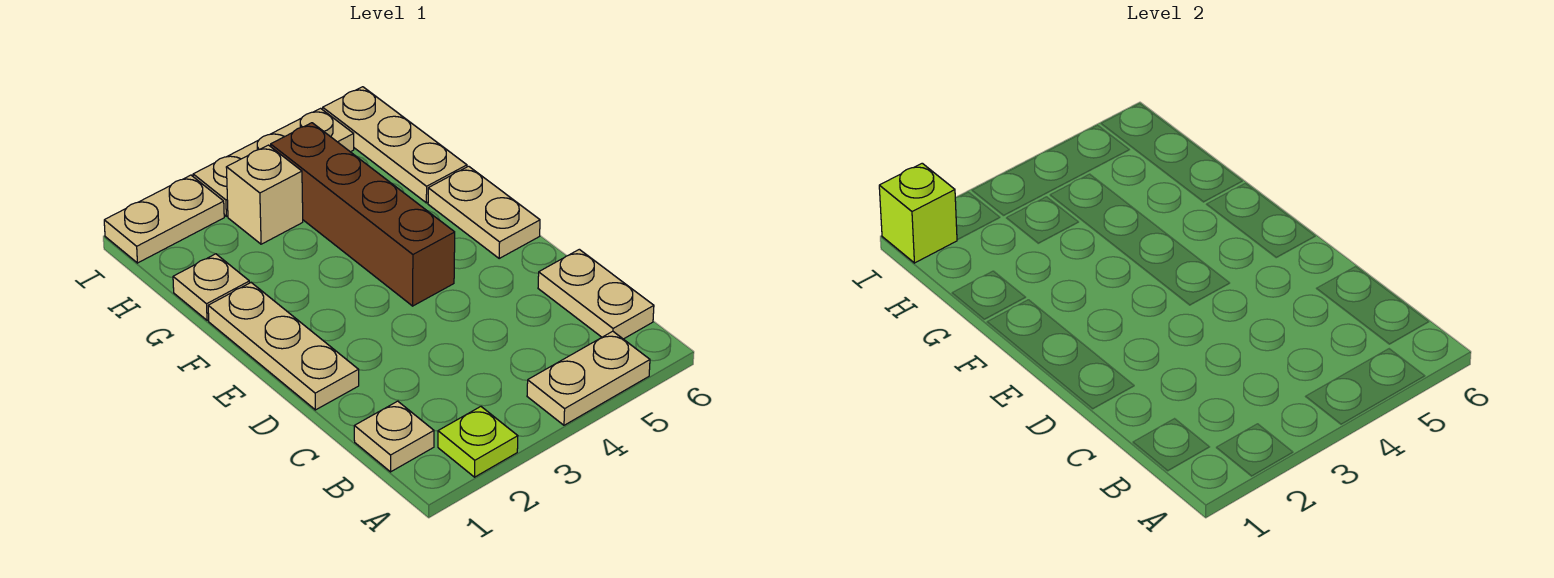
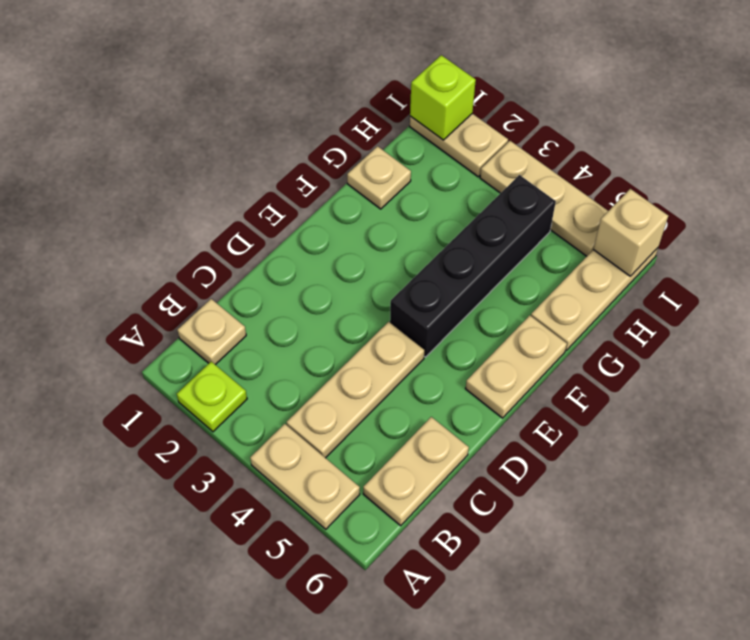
tan plate D1:F1 level 1 -> tan plate B4:D4 level 1
brown brick E4:H4 level 1 -> black brick E4:H4 level 1
tan brick H3 level 1 -> tan brick I6 level 2

